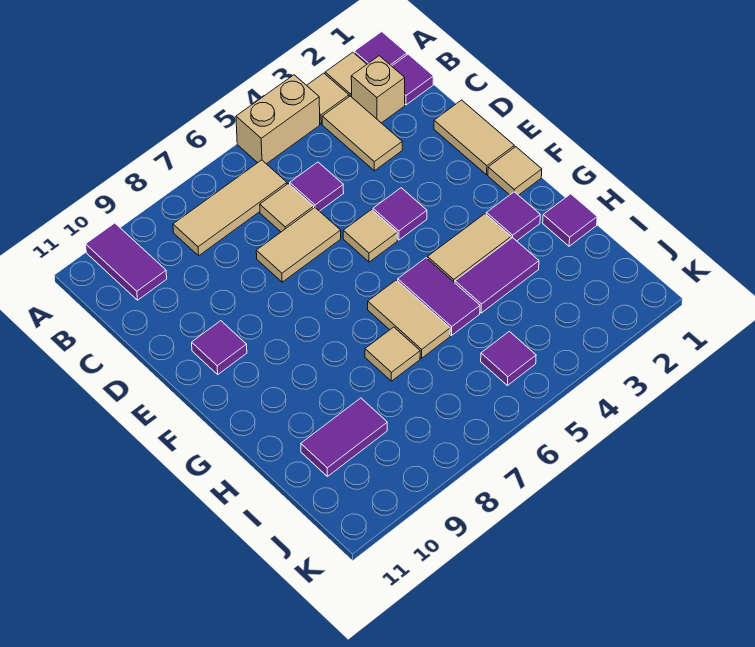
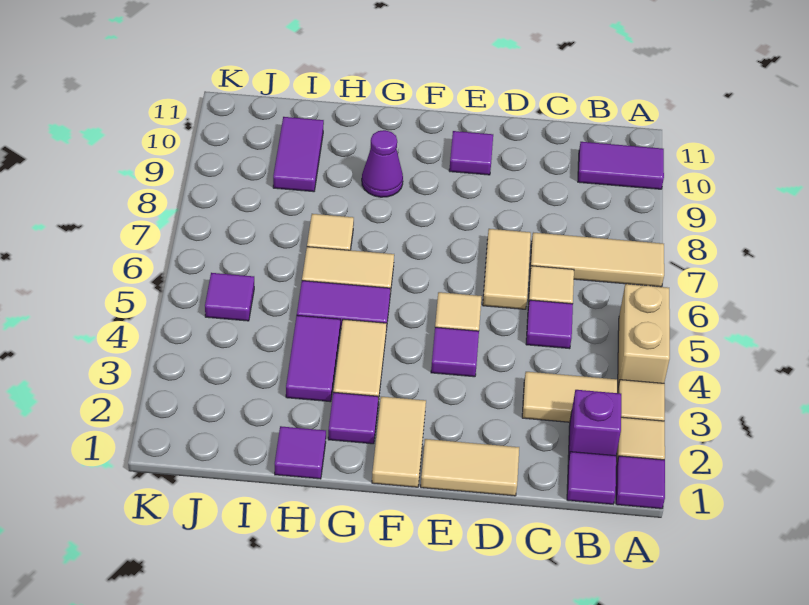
tan brick B2 level 1 -> purple brick B2 level 1
tan tile B6:B8 level 1 -> tan tile A7:C7 level 1
tan tile F1 level 1 -> tan tile F1:F2 level 1
none -> purple cone G9 level 1

